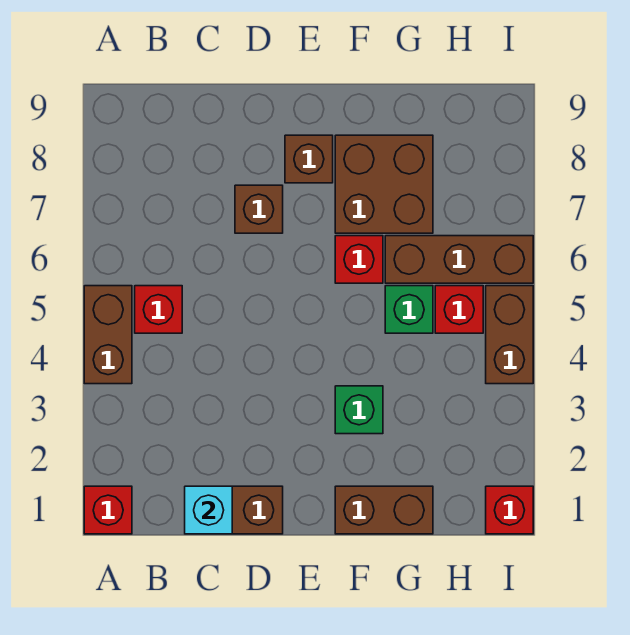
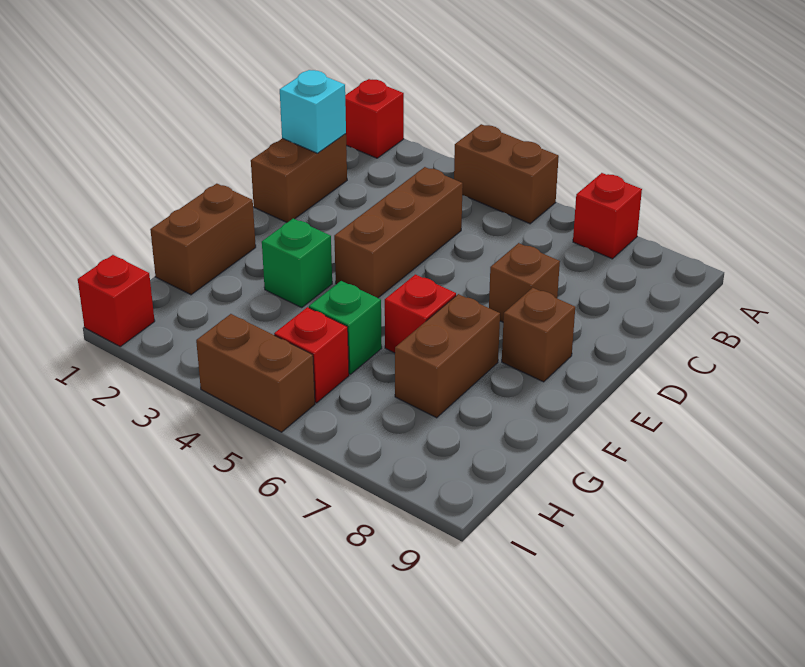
red brick B5 level 1 -> red brick A7 level 1
brown brick F7:G8 level 1 -> brown brick F7:G7 level 1
brown brick G6:I6 level 1 -> brown brick C4:E4 level 1

